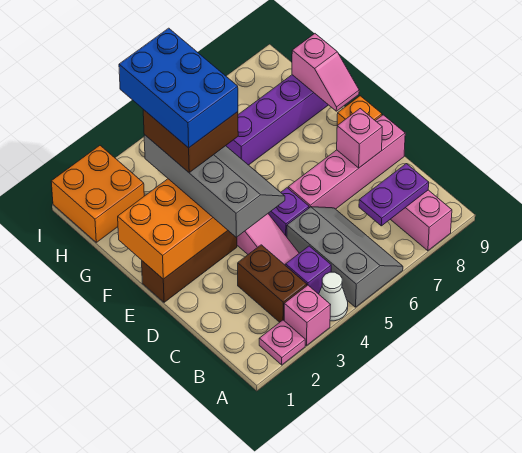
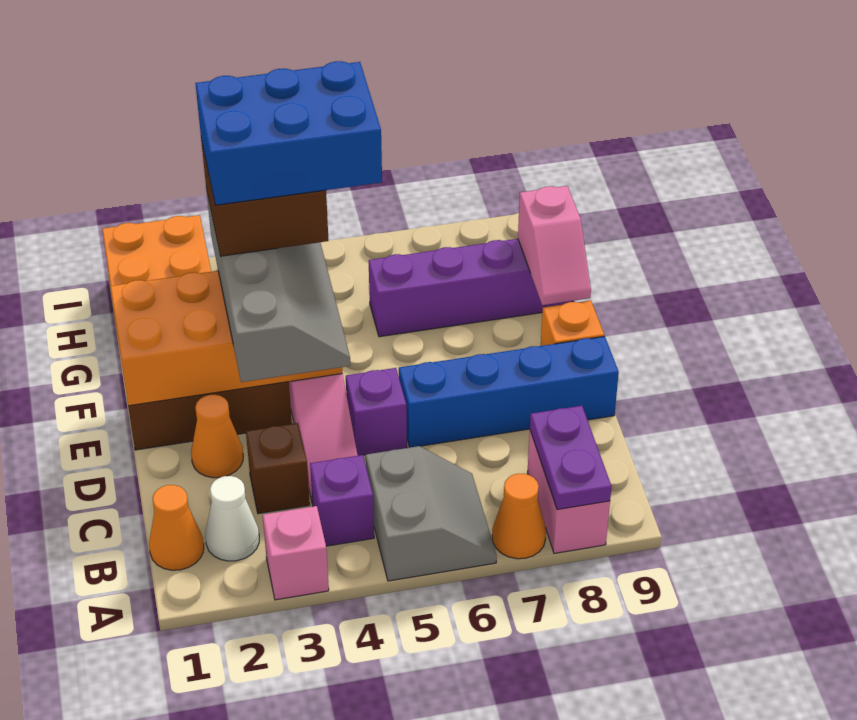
pink plate A2 level 1 -> none
white cone A4 level 1 -> white cone B2 level 1
grey slope A5:C6 level 1 top 5 -> grey slope A5:B6 level 1 top 5
none -> orange cone A7 level 1
none -> orange cone B1 level 1
brown brick B3:C3 level 1 -> brown brick C3 level 1
purple plate B7:B8 level 2 -> purple plate A8:B8 level 2
none -> orange cone D2 level 1
pink brick D6:D9 level 1 -> blue brick D6:D9 level 1
pink brick D8 level 2 -> none
blue brick F3:H4 level 5 -> blue brick F3:G5 level 5

